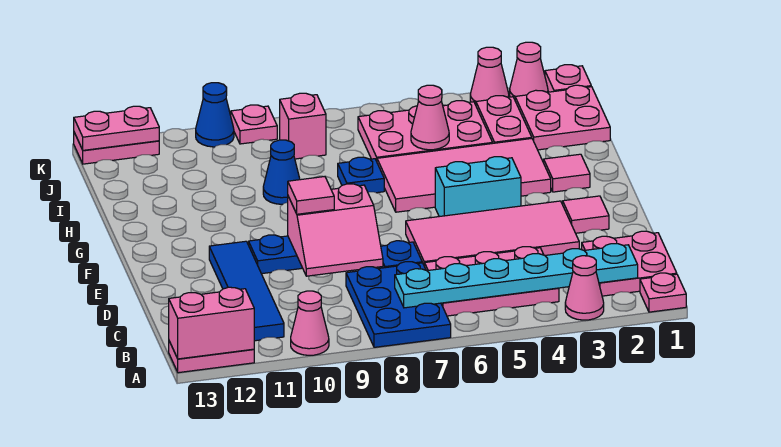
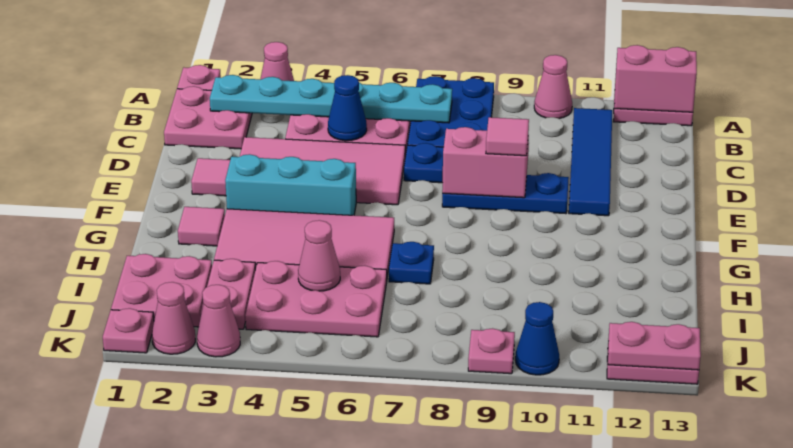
cyan brick F4:F5 level 1 -> cyan brick F3:F5 level 1
blue cone H9 level 1 -> blue cone C5 level 2
pink brick J8 level 1 -> none

